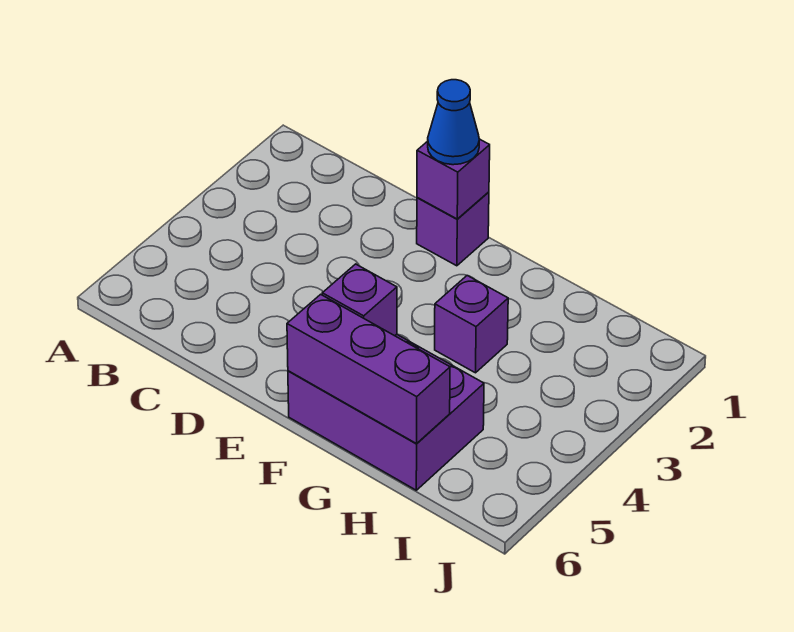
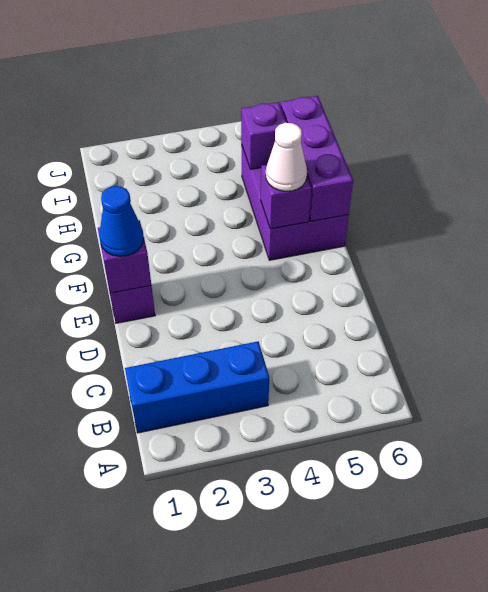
none -> blue brick B1:B3 level 1
none -> white cone F5 level 3
purple brick G3 level 1 -> purple brick H5 level 2

